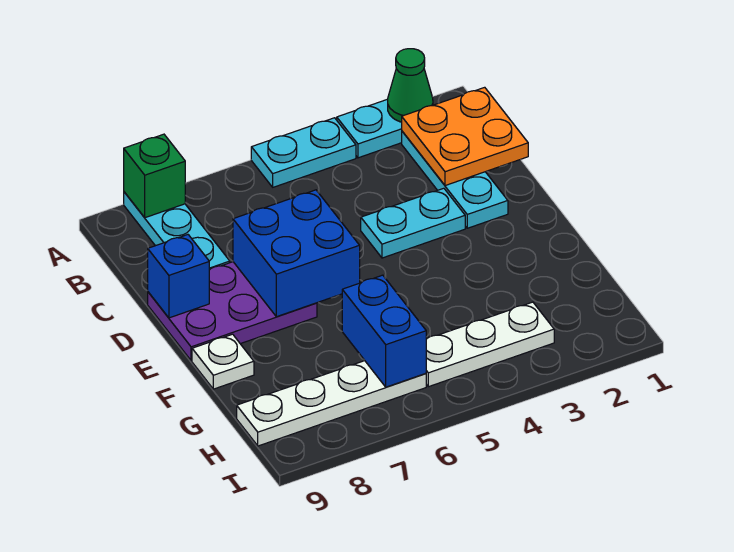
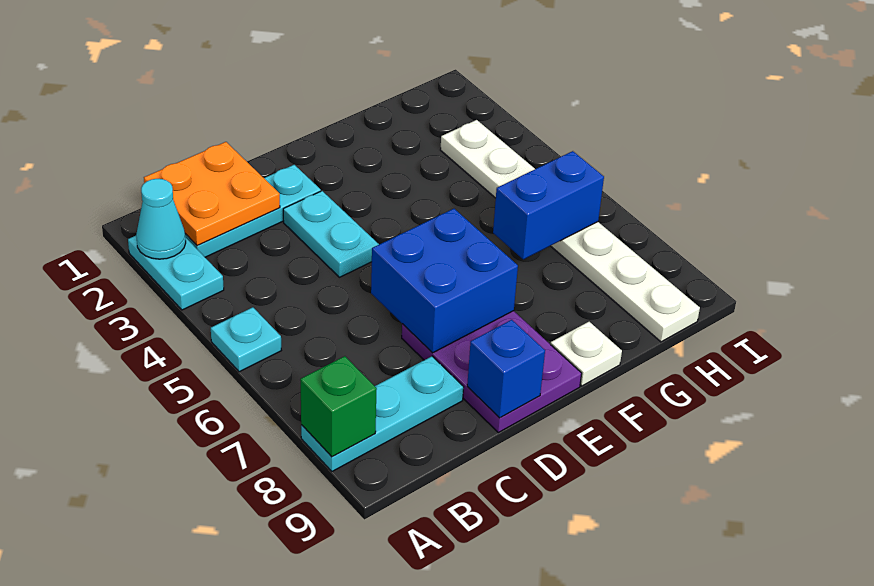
green cone A2 level 2 -> cyan cone A2 level 2
cyan plate A4:A5 level 1 -> cyan plate A5 level 1

